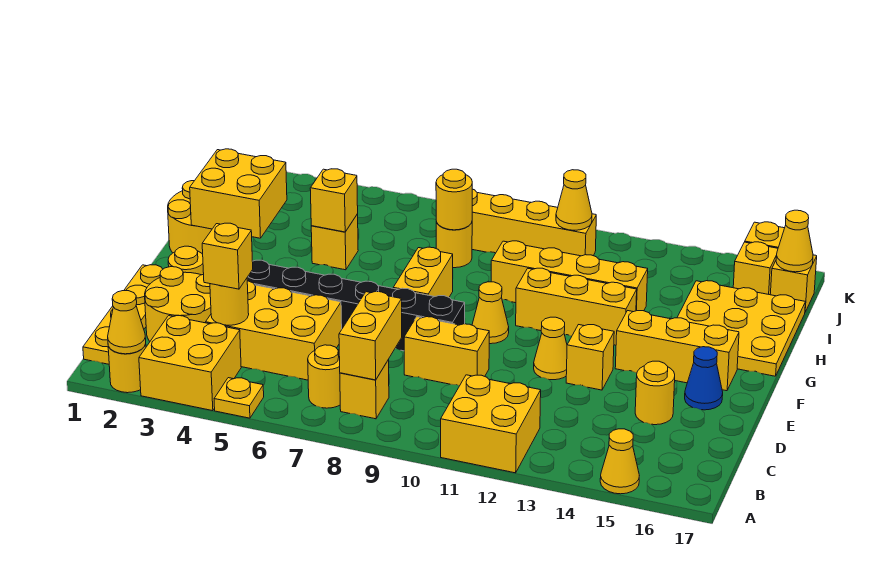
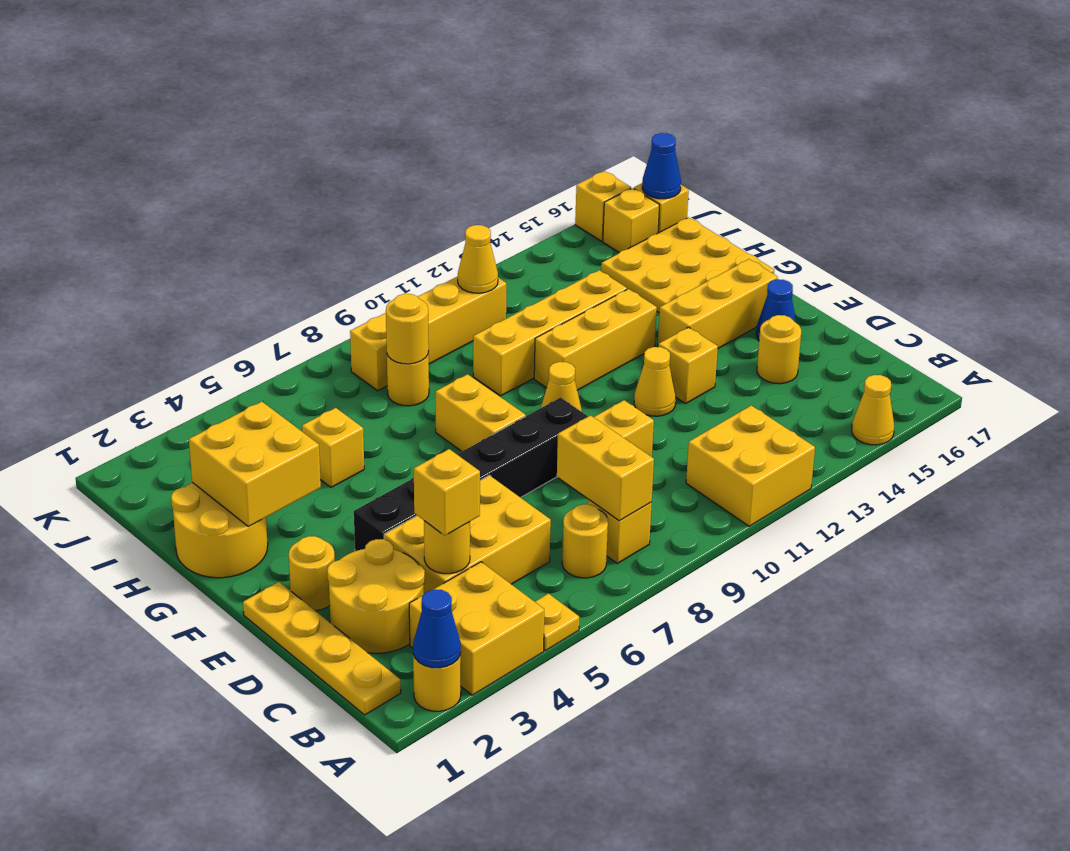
yellow cone A2 level 2 -> blue cone A2 level 2
yellow brick H5 level 2 -> none
yellow cone J17 level 2 -> blue cone J17 level 2

